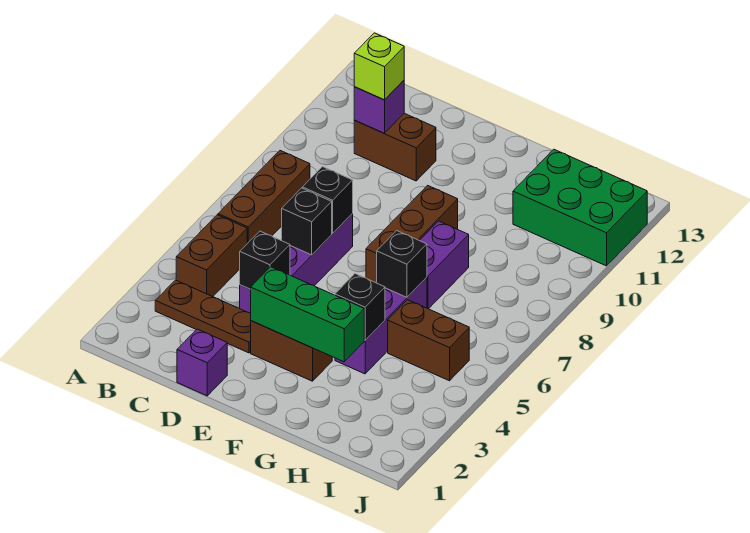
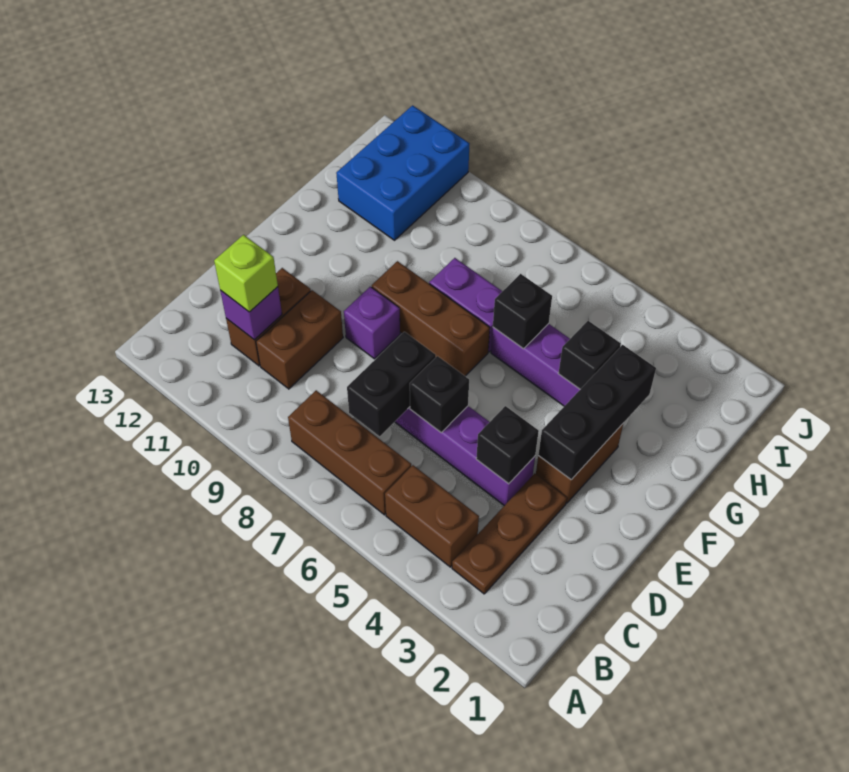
purple brick D1 level 1 -> purple brick E9 level 1
black brick D7 level 2 -> black brick C7:D7 level 2
green brick E3:G3 level 2 -> black brick E3:G3 level 2
brown brick H5:I5 level 1 -> brown brick C10:D10 level 1
green brick H11:J12 level 1 -> blue brick H11:J12 level 1

